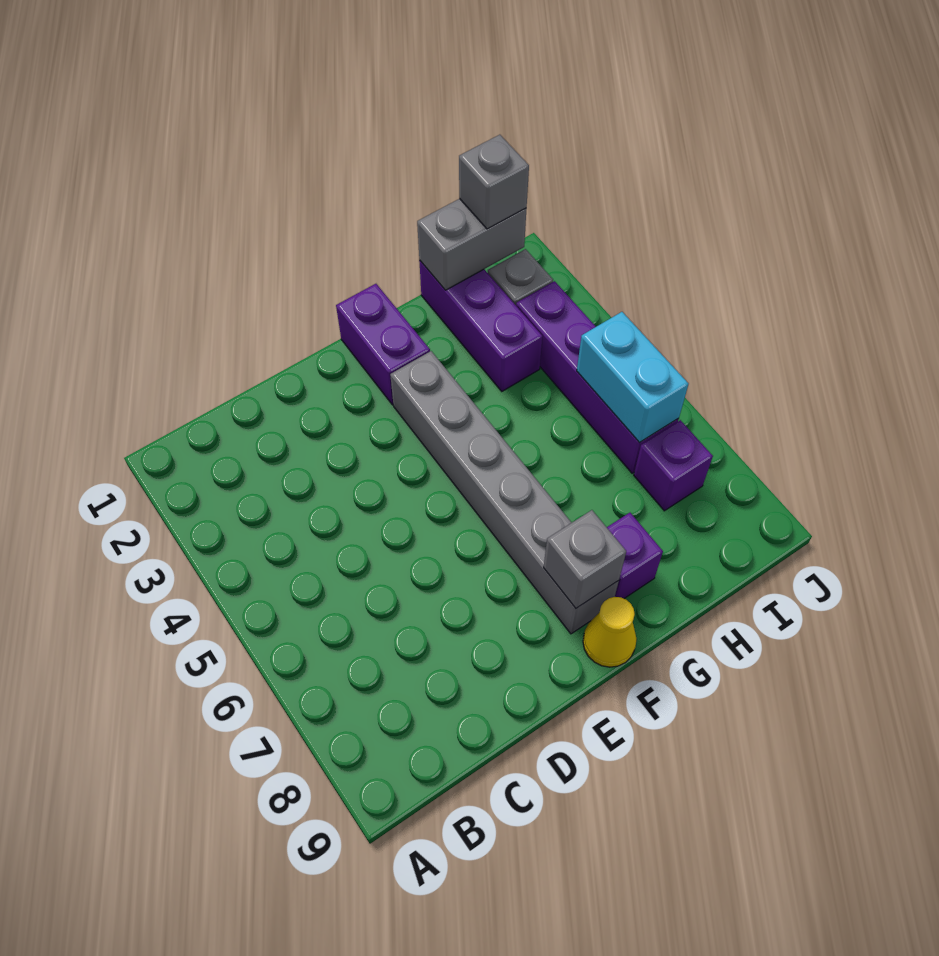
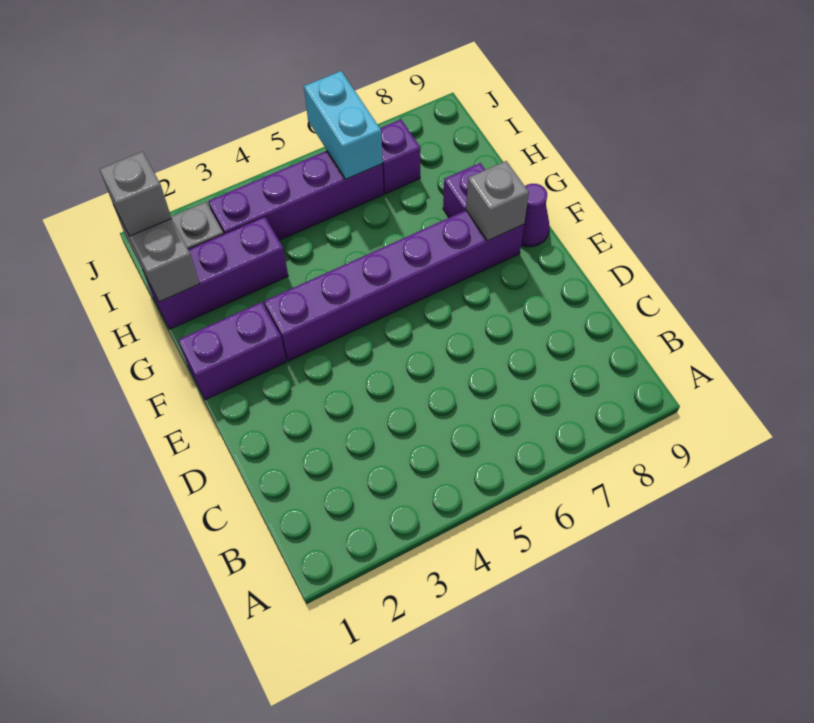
grey brick F3:F8 level 1 -> purple brick F3:F8 level 1
yellow cone F9 level 1 -> purple cone F9 level 1
cyan brick I5:I6 level 2 -> cyan brick I6:J6 level 2

